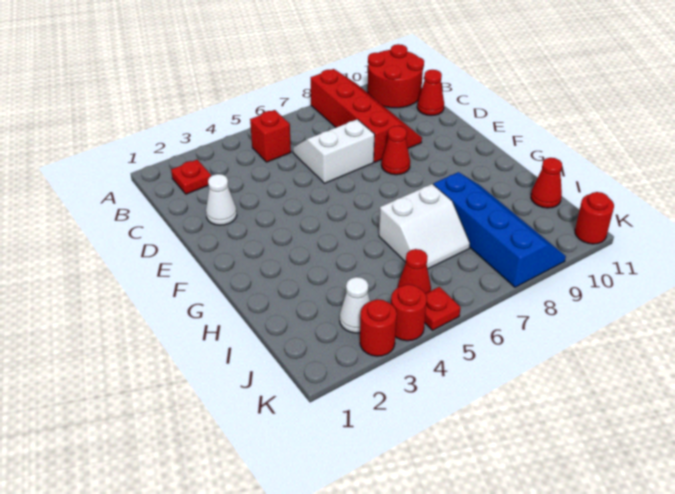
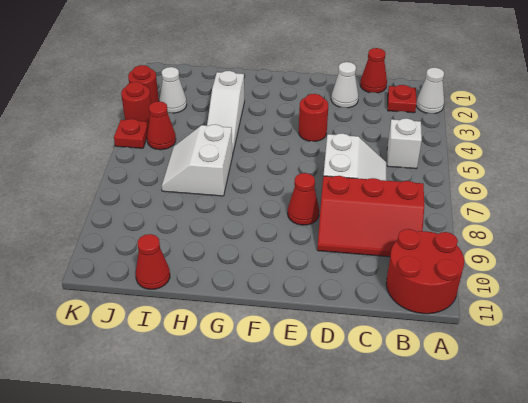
none -> white cone A2 level 1
red slope A8:D9 level 1 top 8 -> red slope B8:D9 level 1 top 8
red brick B5 level 1 -> white brick B5 level 1
red cone C11 level 1 -> red cone C1 level 1
none -> white slope H3:H5 level 1 top 3
blue slope H8:K9 level 1 top 8 -> none
red round brick K11 level 1 -> red round brick E4 level 1

